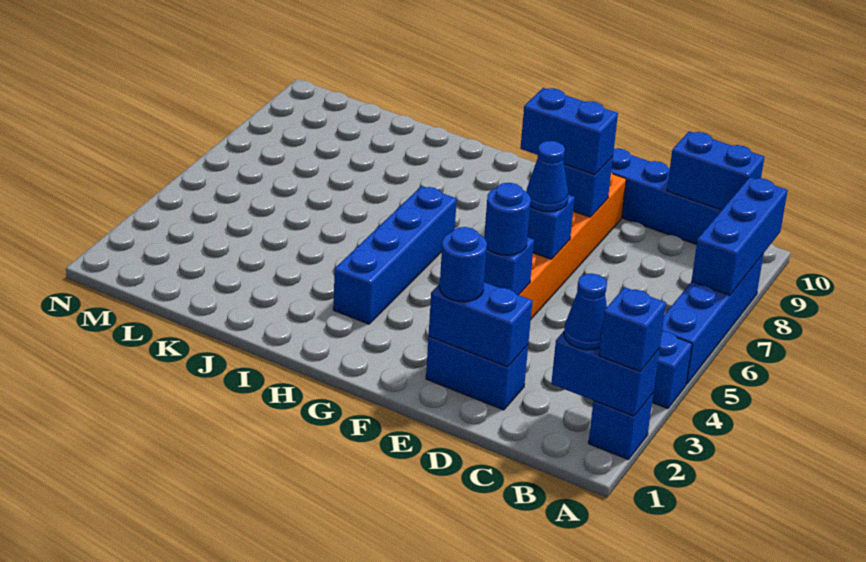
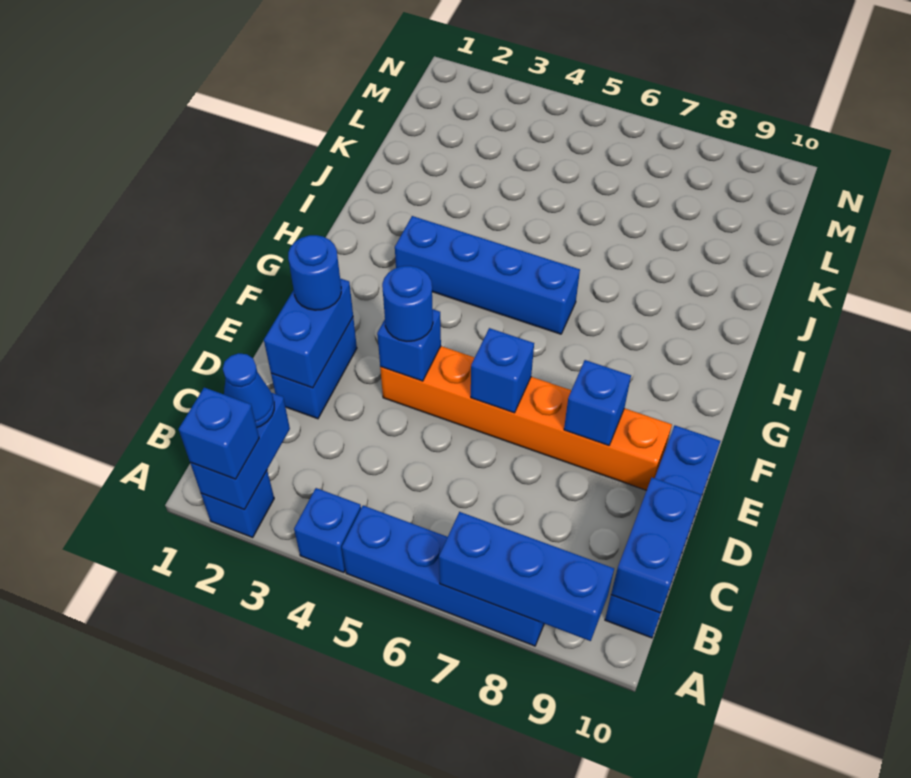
blue cone E6 level 3 -> none
blue brick E8:F8 level 3 -> none

